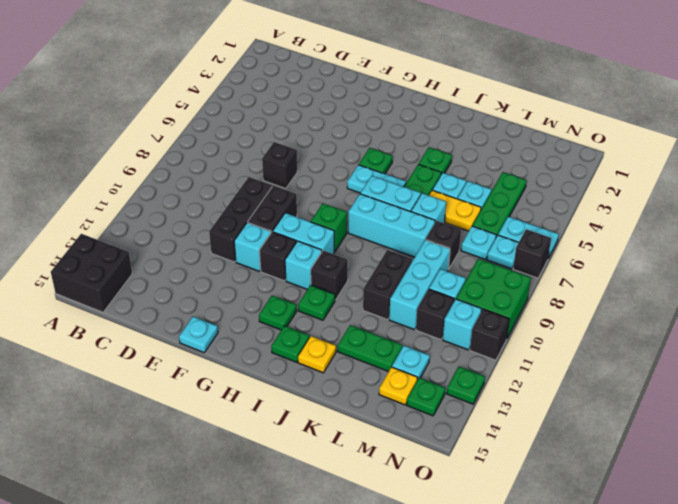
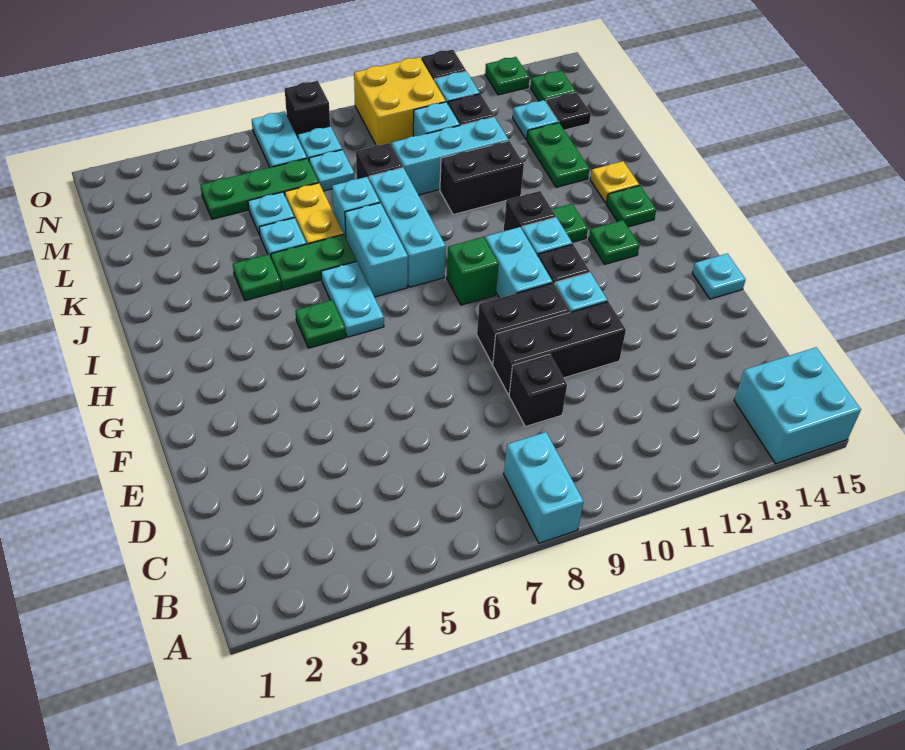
none -> cyan brick A8:B8 level 1
black brick A14:B15 level 1 -> cyan brick A14:B15 level 1
black brick E7 level 1 -> black brick D9 level 1
yellow plate M14 level 1 -> black plate M14 level 1
green brick N9:O10 level 1 -> yellow brick N9:O10 level 1

